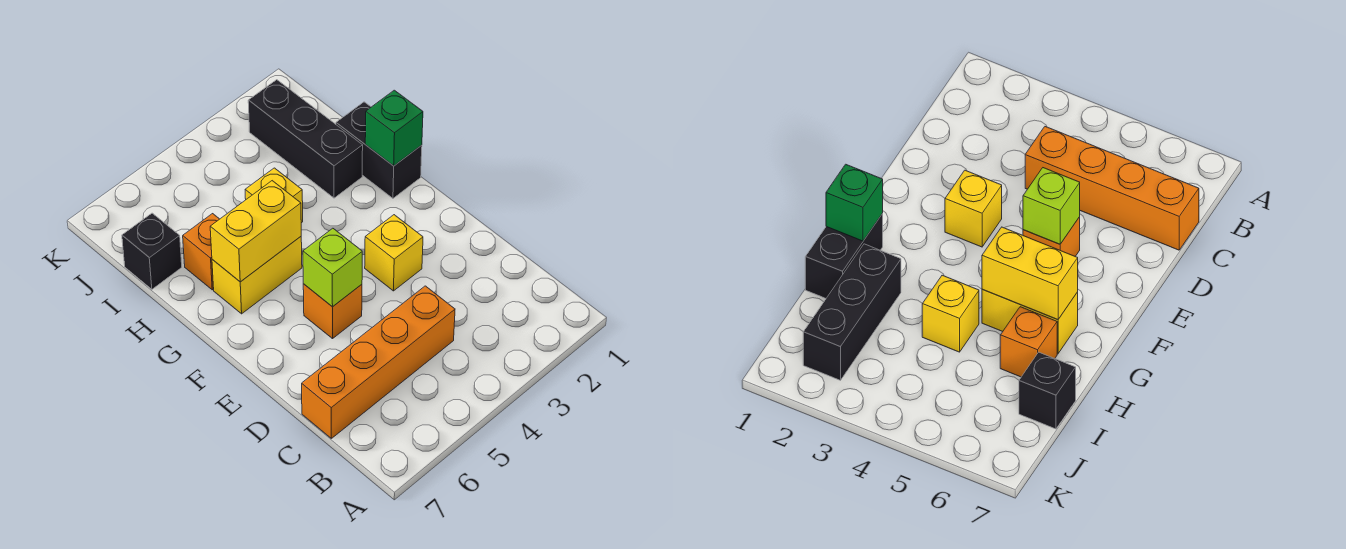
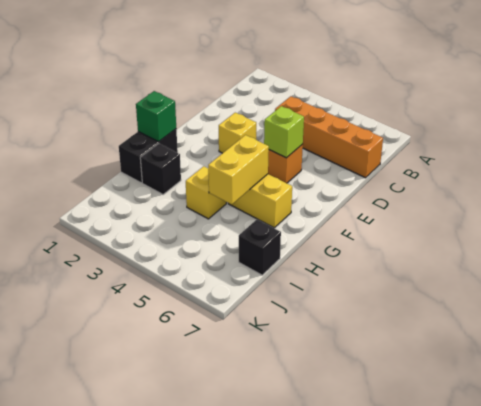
yellow brick G5:G6 level 2 -> yellow brick G5:H5 level 2
black brick H2:J2 level 1 -> black brick H2 level 1
orange brick H6 level 1 -> none

